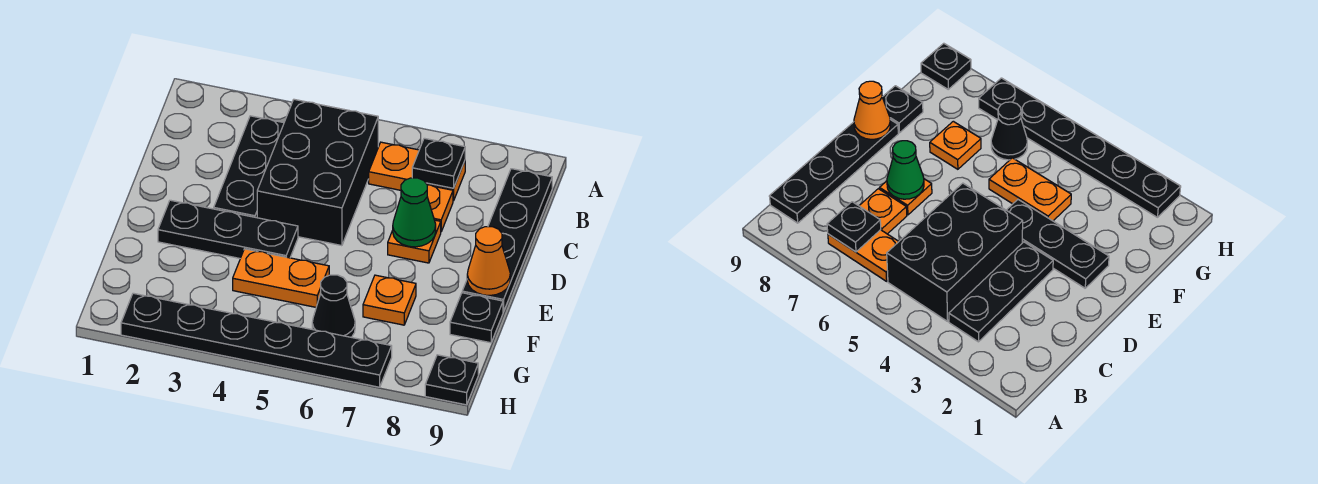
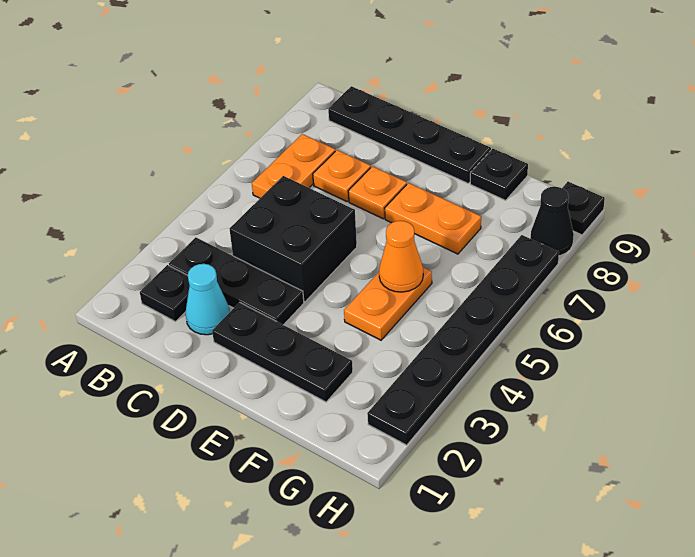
black brick B4:D5 level 1 -> black brick C4:D5 level 1
black plate B7 level 2 -> black plate B2 level 1
none -> cyan cone C2 level 1
green cone D7 level 2 -> none
black plate E2:E4 level 1 -> black plate D2:F2 level 1
orange cone E9 level 2 -> orange cone F5 level 2
orange plate F7 level 1 -> orange plate E7:F7 level 1
black cone G6 level 1 -> black cone H8 level 1

